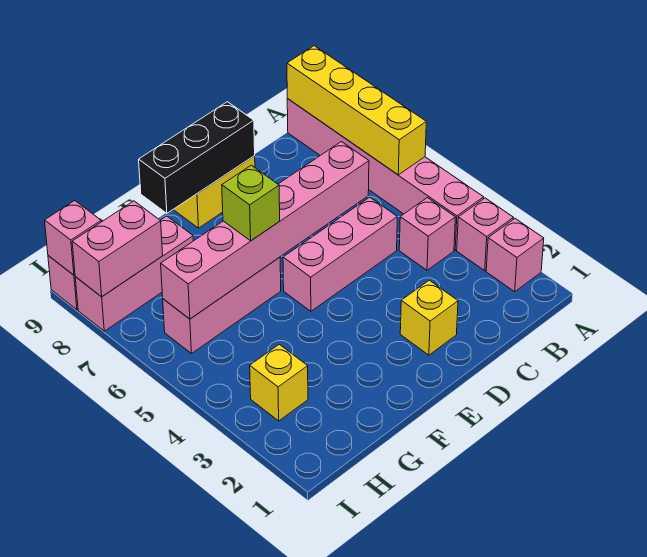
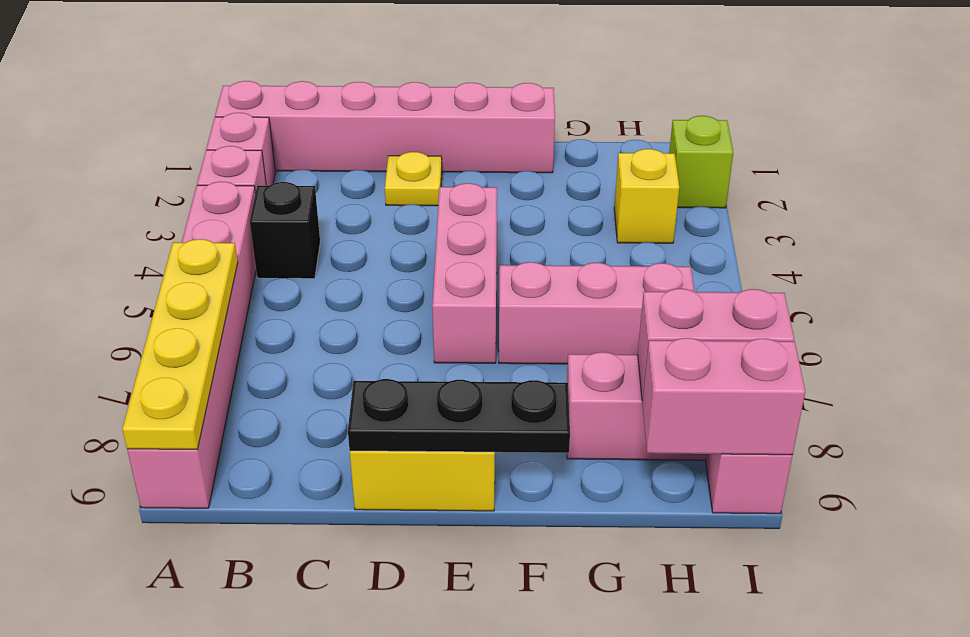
yellow brick A6:A9 level 2 -> yellow plate A6:A9 level 2
pink brick B4 level 1 -> black brick B4 level 1
pink brick C5:E5 level 1 -> pink brick E4:E6 level 1
pink brick C6:H6 level 2 -> pink brick A1:F1 level 1
yellow brick D2 level 1 -> yellow plate D2 level 1
black brick D9:F9 level 2 -> black plate D9:F9 level 2
lime brick F6 level 3 -> lime brick I2 level 1
pink brick I9 level 2 -> pink brick H9:I9 level 2

